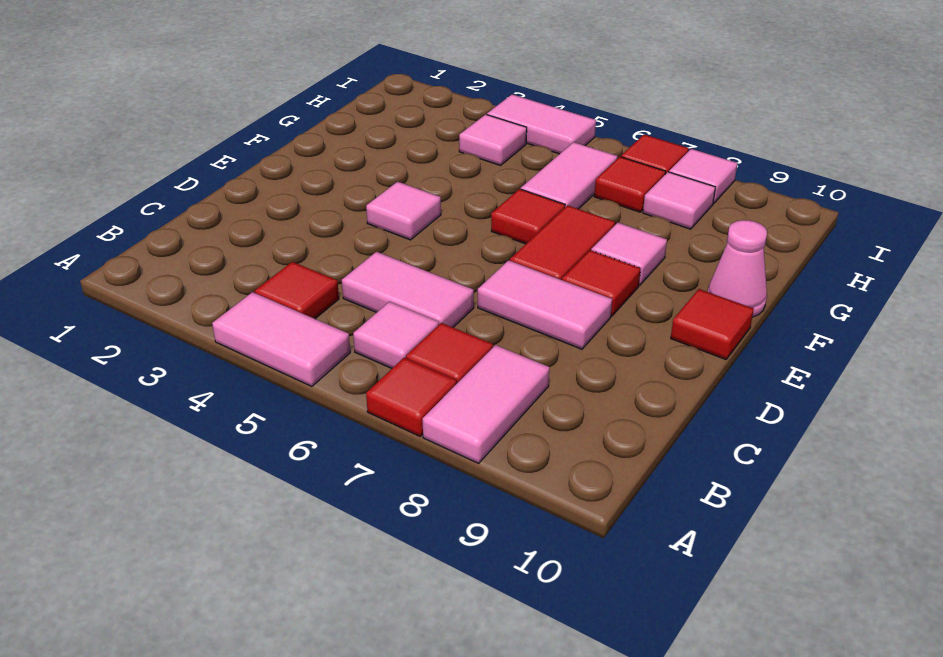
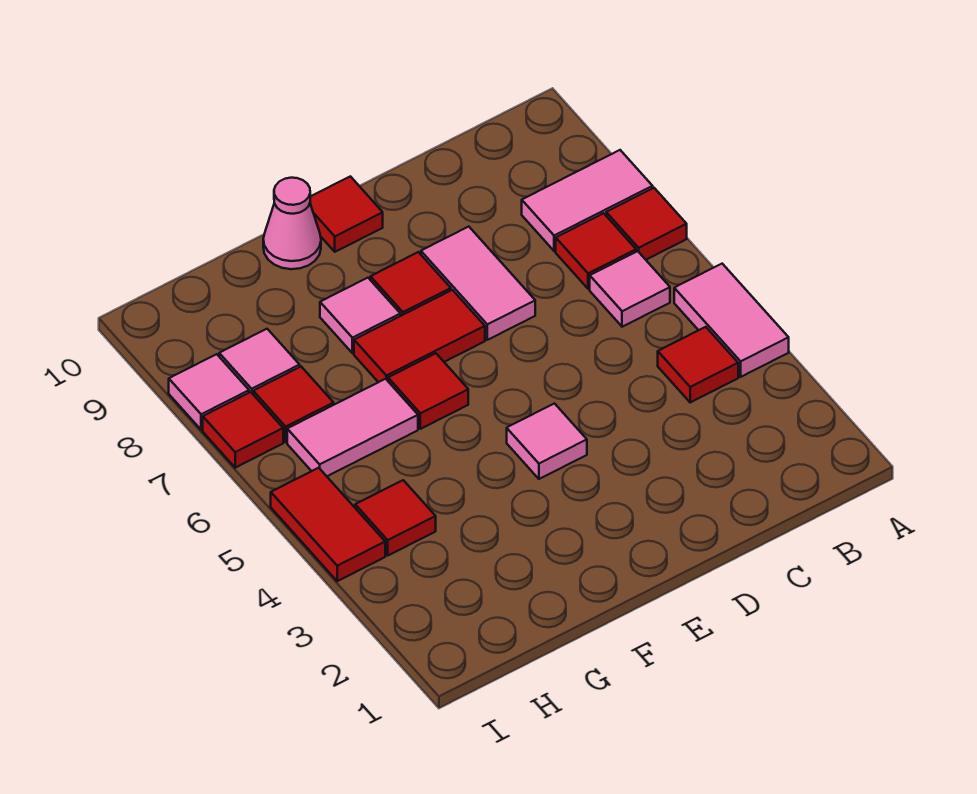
pink tile C5:C6 level 1 -> none
pink tile H4 level 1 -> red tile H4 level 1
pink tile I4:I5 level 1 -> red tile I4:I5 level 1

